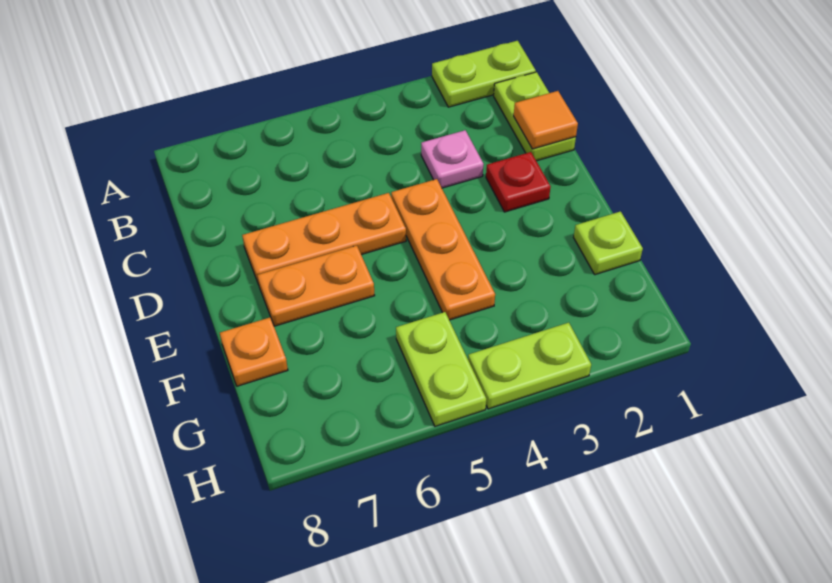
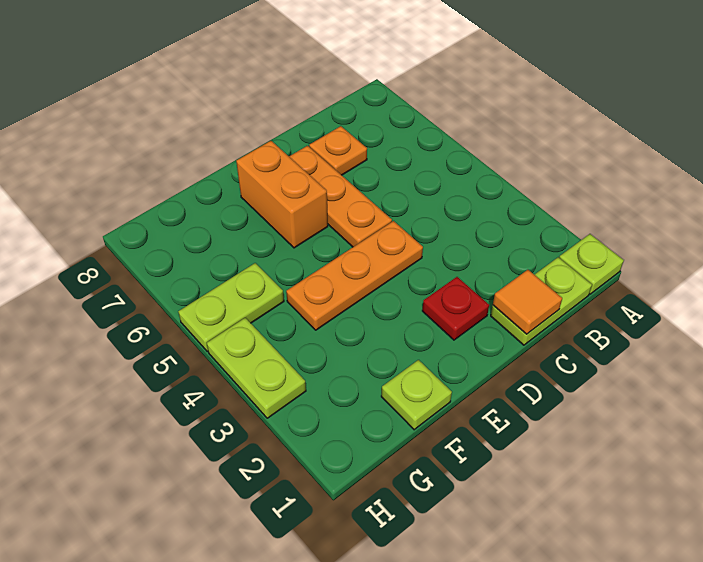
lime plate A1:A2 level 1 -> lime plate A1 level 1
pink plate C3 level 1 -> none
orange plate E6:E7 level 1 -> orange brick E6:E7 level 1
orange plate F8 level 1 -> orange plate C7 level 1

